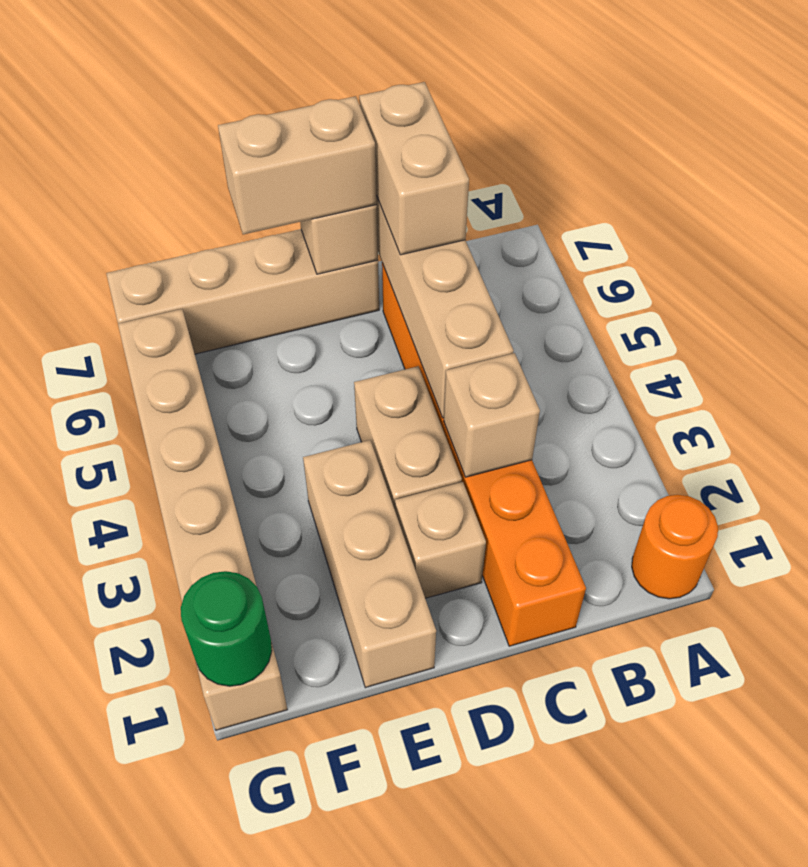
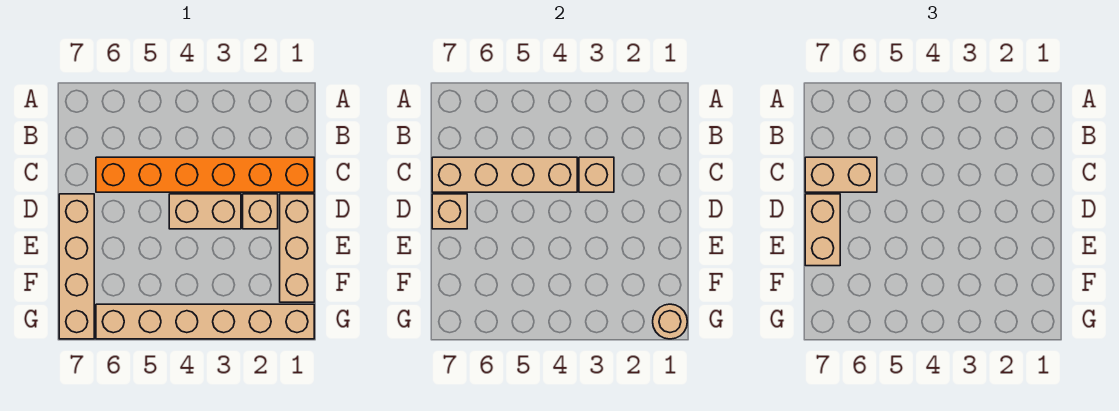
orange round brick A1 level 1 -> none
tan brick E1:E3 level 1 -> tan brick D1:F1 level 1
green round brick G1 level 2 -> tan round brick G1 level 2

